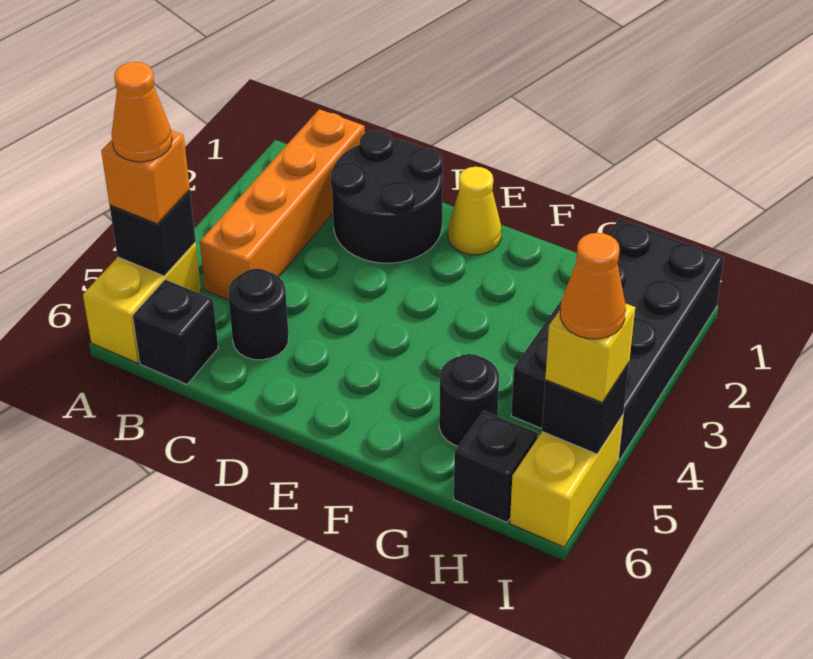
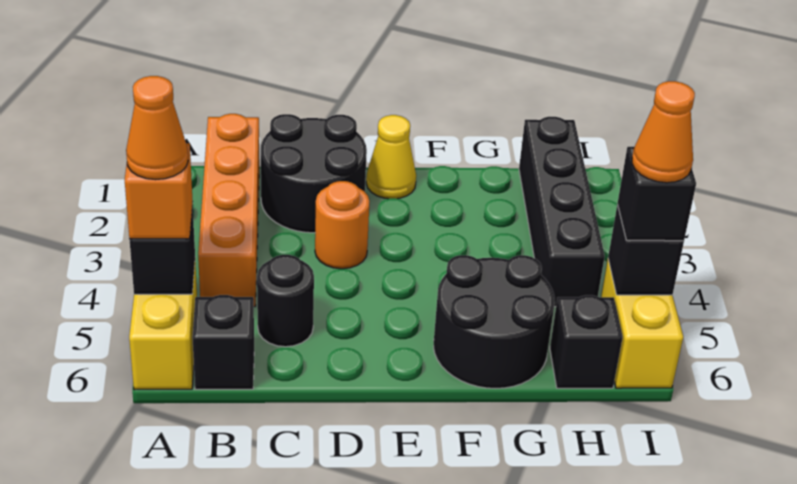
none -> orange round brick D3 level 1
black round brick G5 level 1 -> black round brick F5:G6 level 1
black brick H1:I4 level 1 -> black brick H1:H4 level 1
yellow brick I5 level 3 -> black brick I5 level 3

